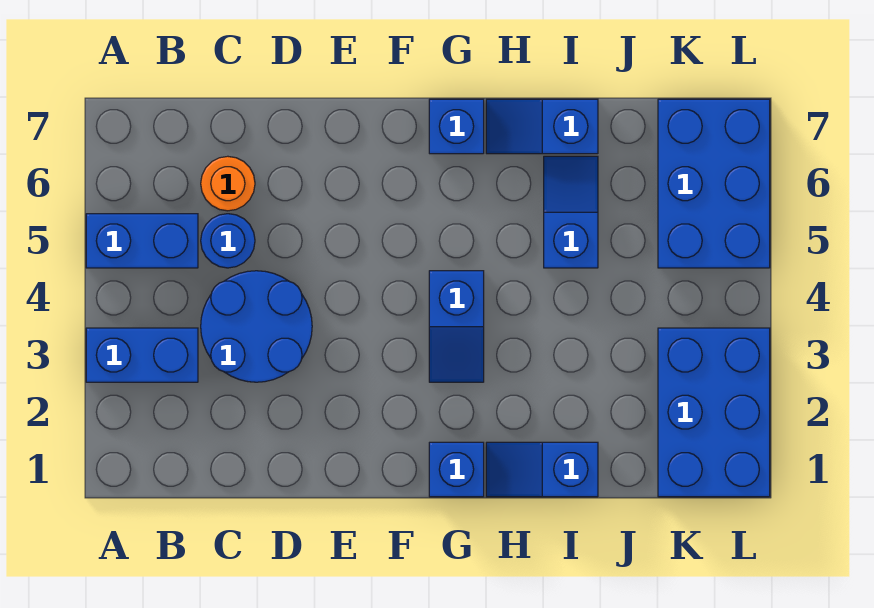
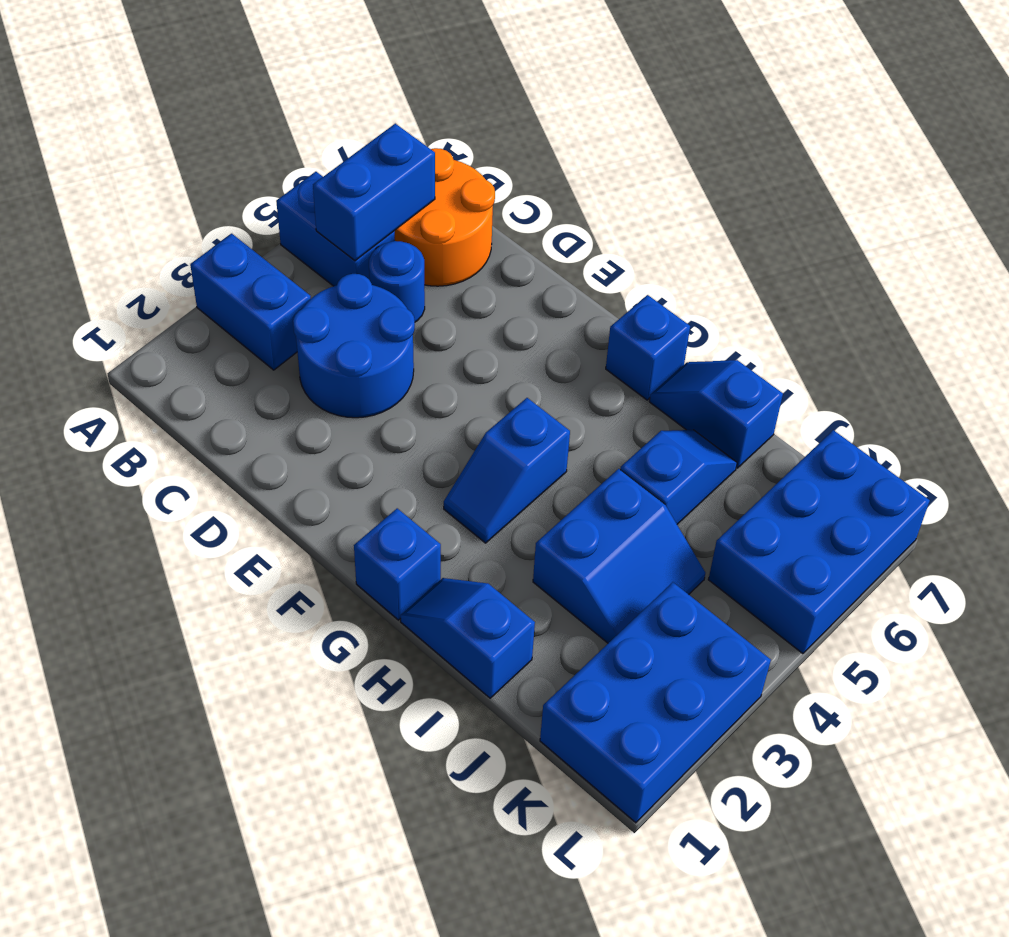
none -> blue brick B5:B6 level 2
orange round brick C6 level 1 -> orange round brick B6:C7 level 1
none -> blue slope I3:J4 level 1 top I

